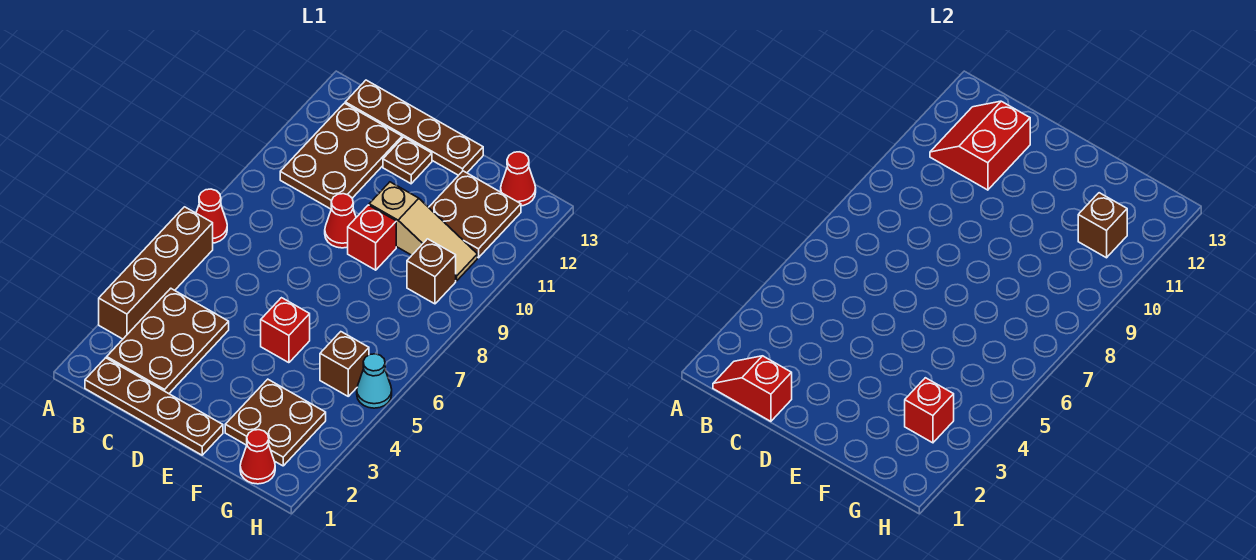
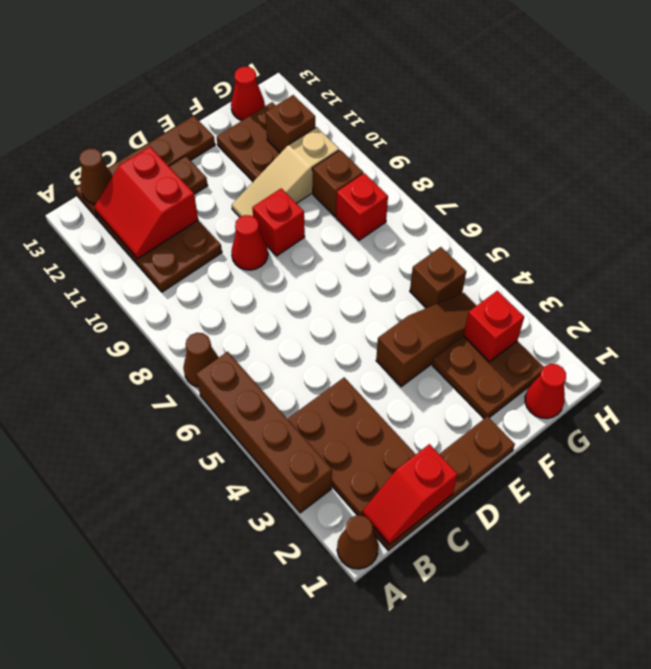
none -> brown cone A1 level 1
red cone A7 level 1 -> brown cone A7 level 1
none -> brown cone B13 level 2
none -> brown slope E4:G4 level 1 top E
red brick E5 level 1 -> red brick G8 level 1
tan slope E10:G10 level 1 top E -> tan slope E10:G10 level 1 top G
cyan cone H5 level 1 -> none

